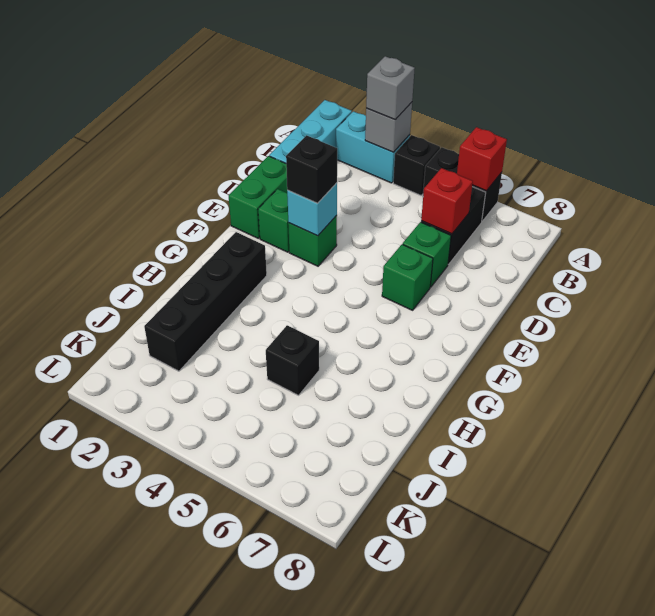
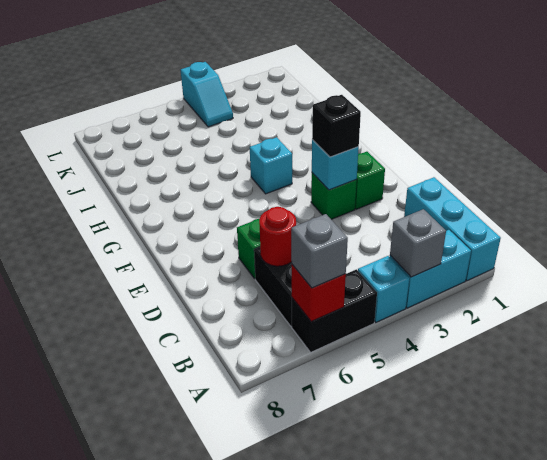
grey brick A3 level 3 -> grey brick A6 level 3
black brick A4 level 1 -> cyan brick A4 level 1
red brick C6 level 2 -> red round brick C6 level 2
green brick D1:E1 level 1 -> none
green brick E6 level 1 -> none
black brick G2:J2 level 1 -> none
none -> cyan brick G4 level 1
black brick I5 level 1 -> none
none -> cyan slope K4:L4 level 1 top L

